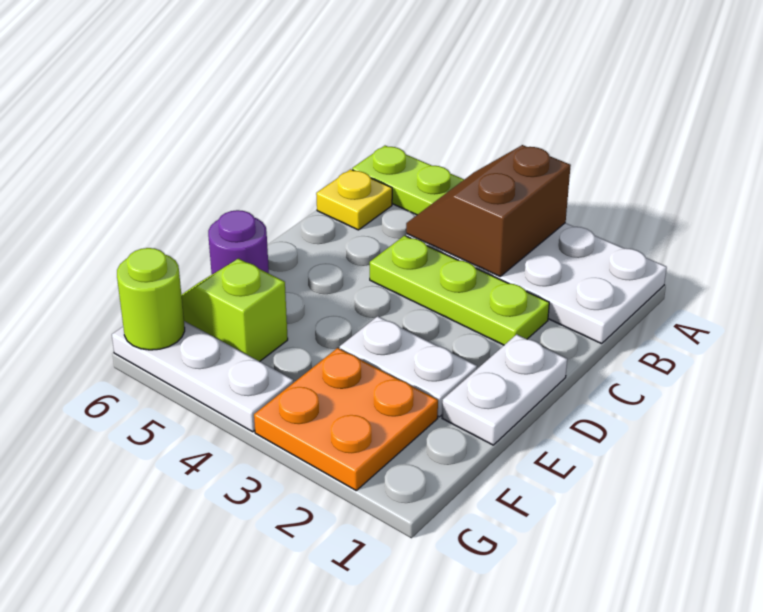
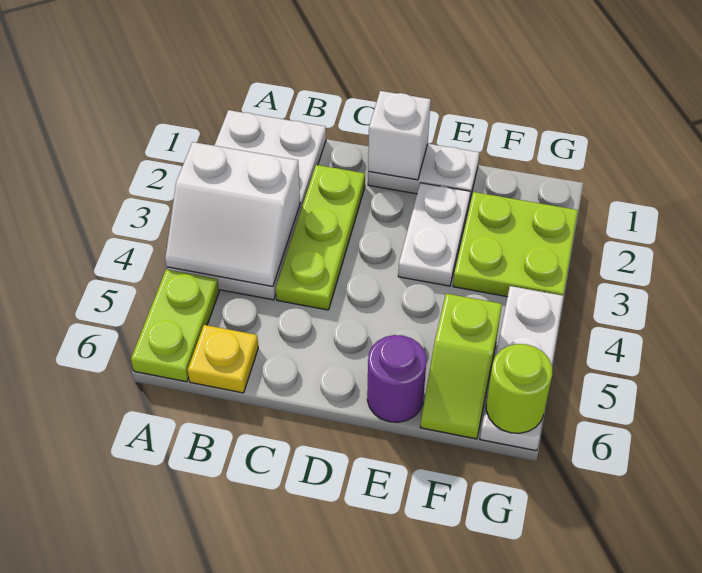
brown slope A3:B4 level 2 top 3 -> white slope A3:B4 level 2 top 3
none -> white brick D1 level 2
orange plate F2:G3 level 1 -> lime plate F2:G3 level 1

